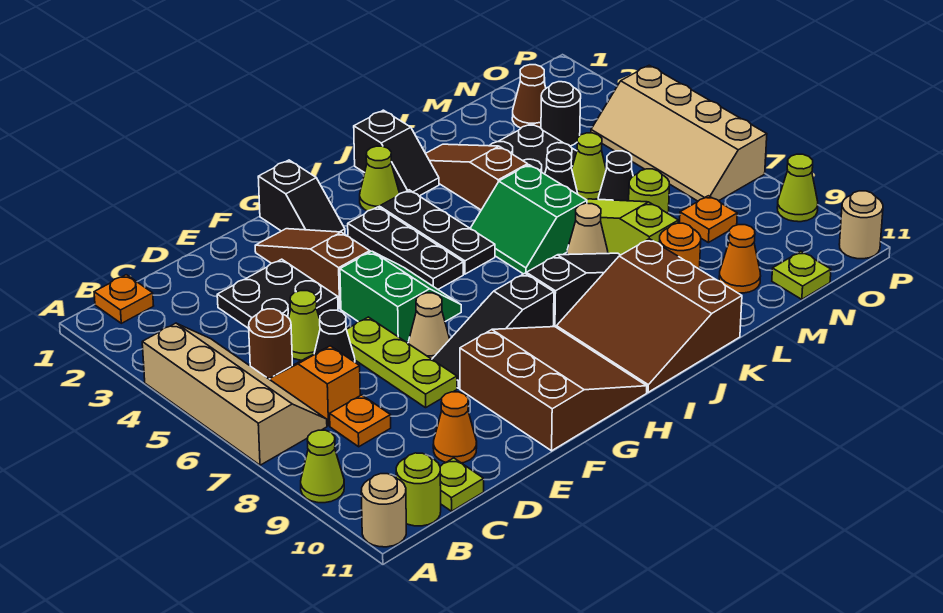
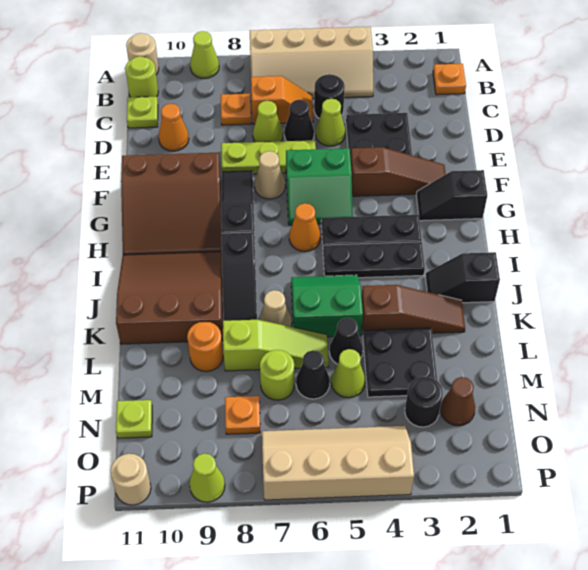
brown round brick C5 level 1 -> black round brick C5 level 1
lime cone I2 level 1 -> lime cone D7 level 1
orange cone M10 level 1 -> orange cone H6 level 1

